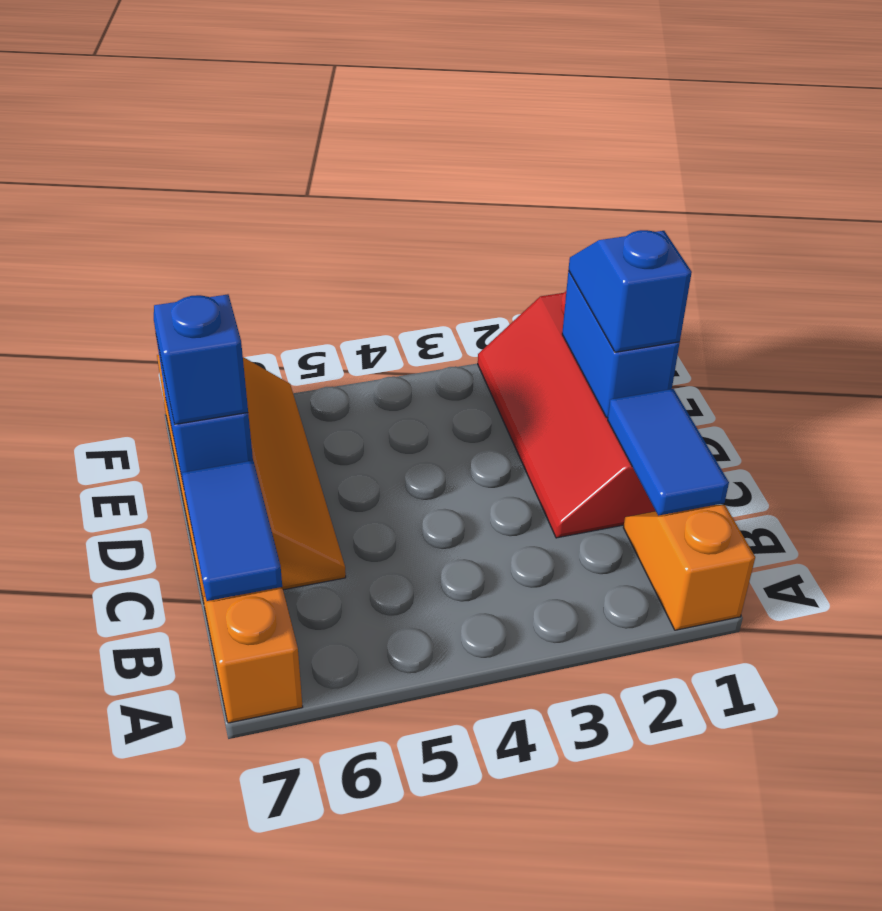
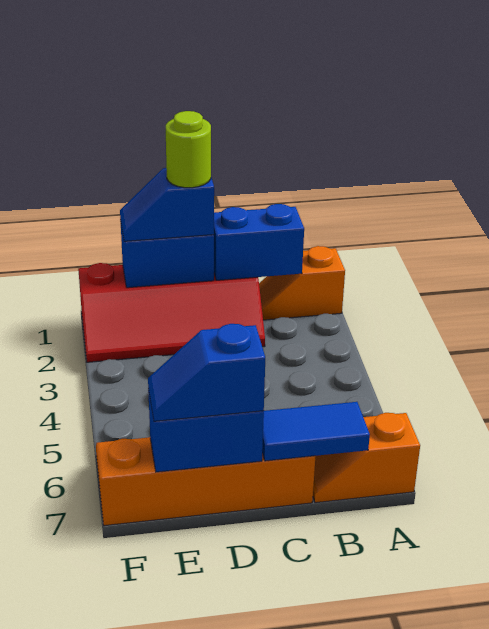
blue tile B1:C1 level 2 -> blue brick B1:C1 level 2
none -> lime round brick D1 level 4

